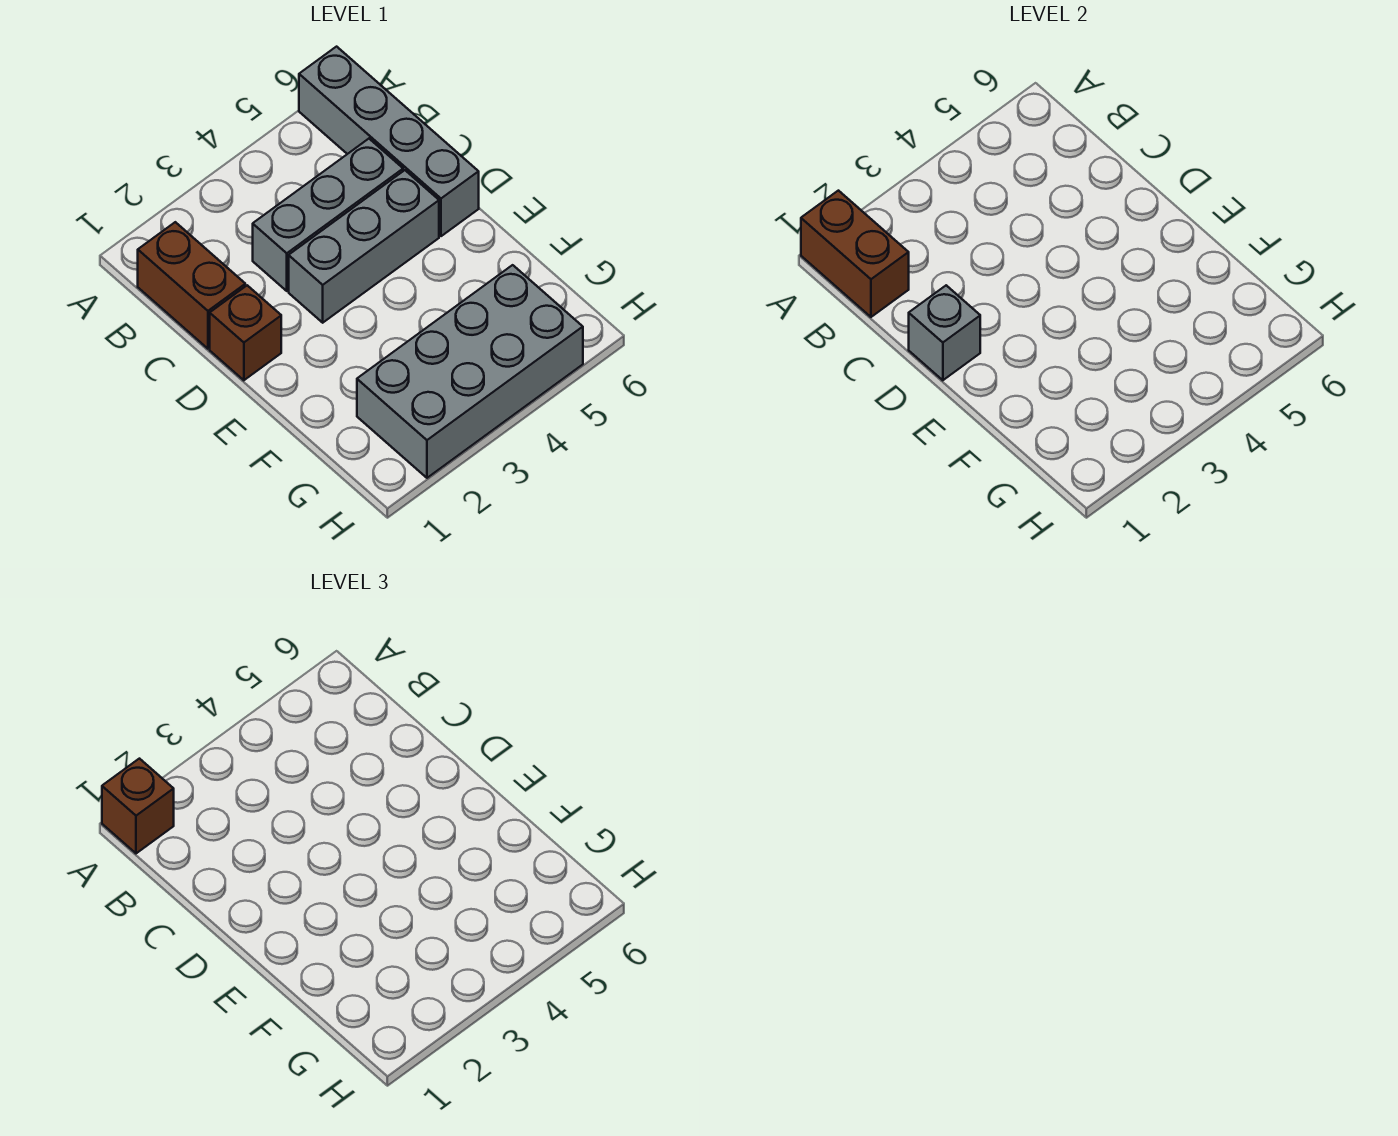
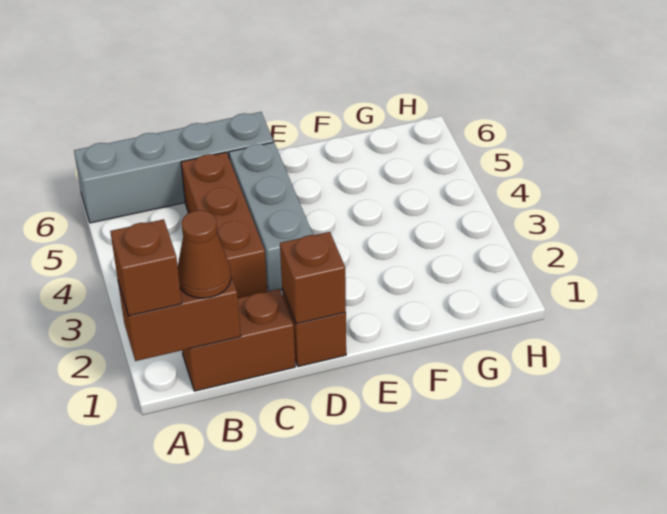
none -> brown cone B1 level 3
grey brick C3:C5 level 1 -> brown brick C3:C5 level 1
grey brick D1 level 2 -> brown brick D1 level 2
grey brick G2:H5 level 1 -> none

